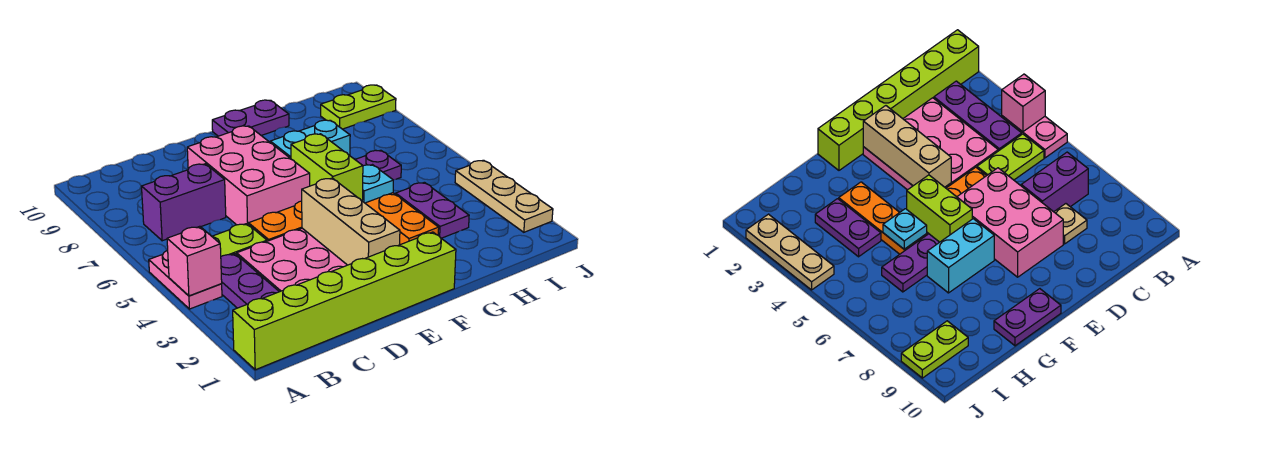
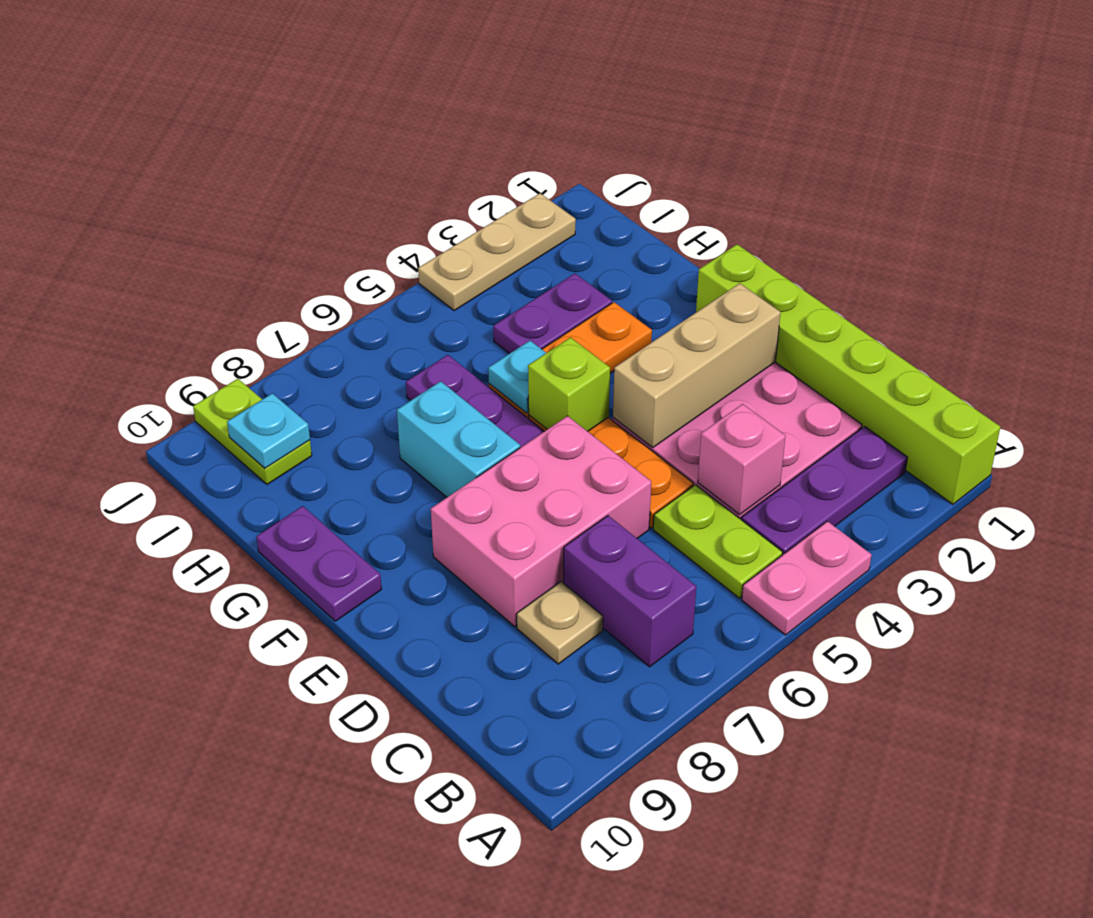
pink brick A4 level 2 -> pink brick C4 level 2
lime brick F5:F6 level 2 -> lime brick F5 level 2
none -> cyan plate I9 level 2

